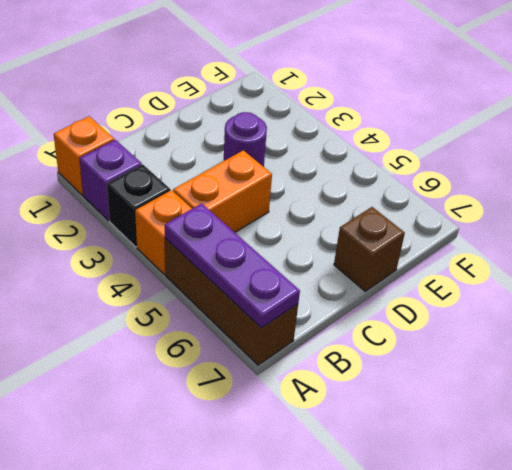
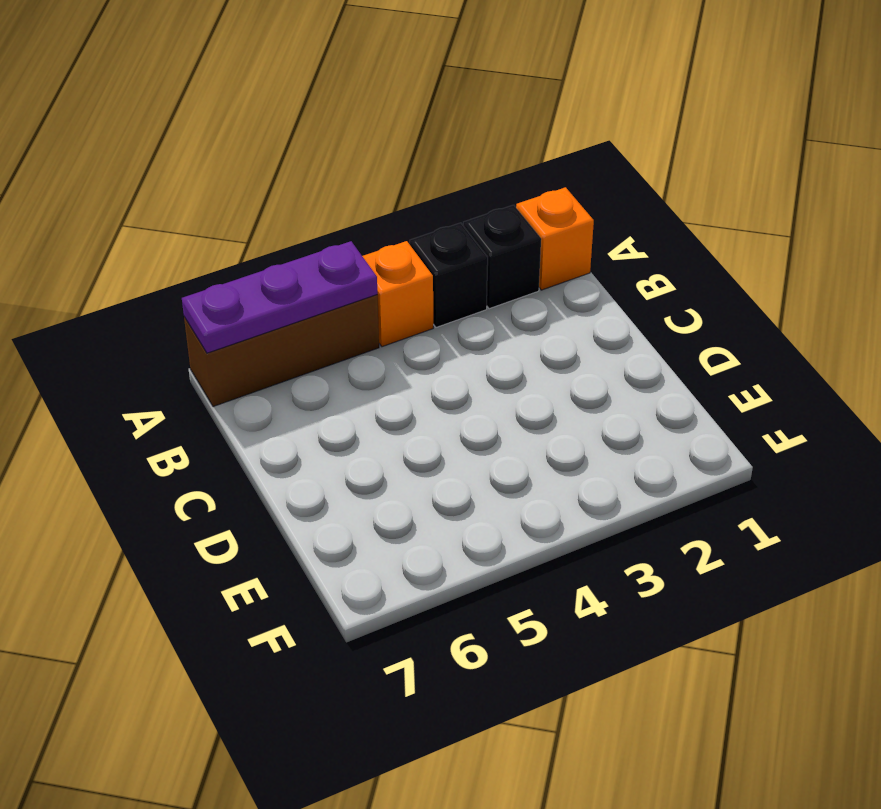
purple brick A2 level 1 -> black brick A2 level 1
orange brick B4:C4 level 1 -> none
purple round brick D3 level 1 -> none
brown brick D7 level 1 -> none

